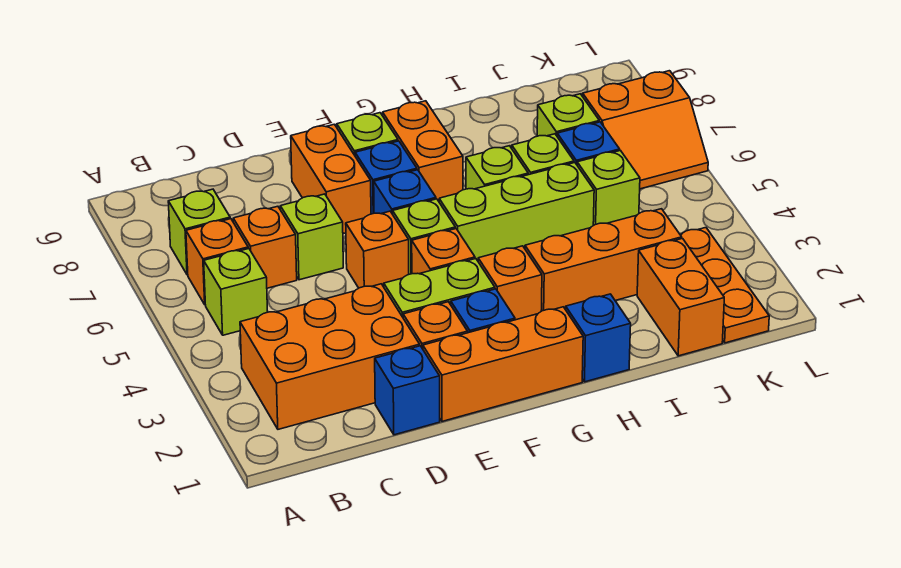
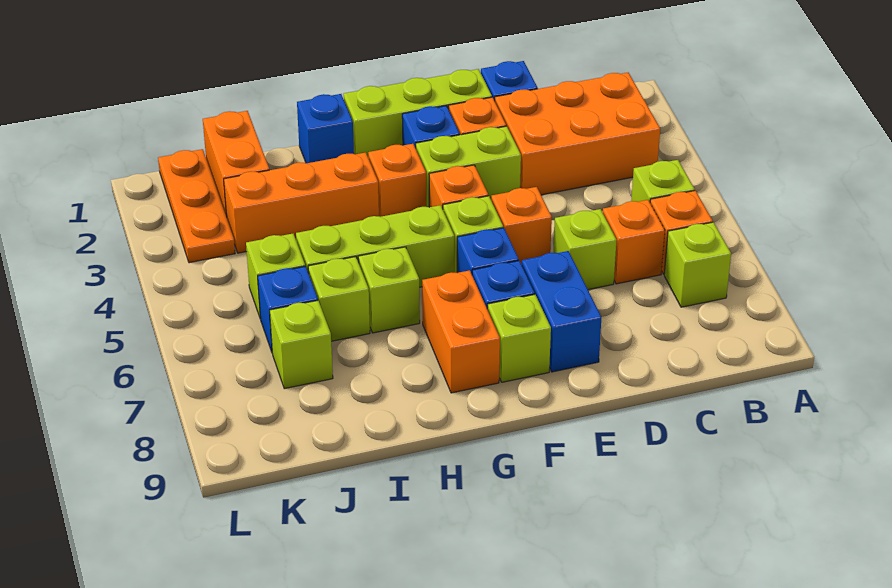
orange brick E1:G1 level 1 -> lime brick E1:G1 level 1
orange brick E7:E8 level 1 -> blue brick E7:E8 level 1
orange slope K6:L7 level 1 top 7 -> none

